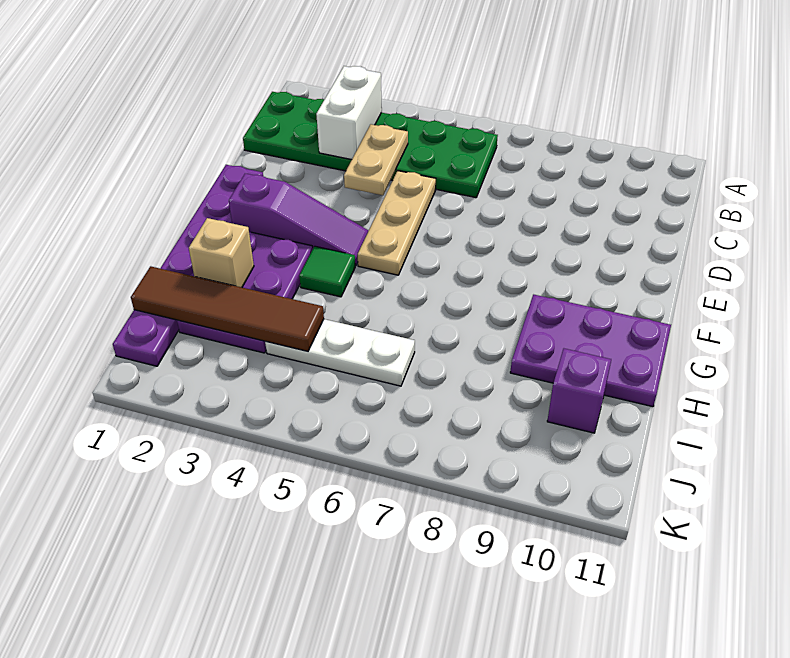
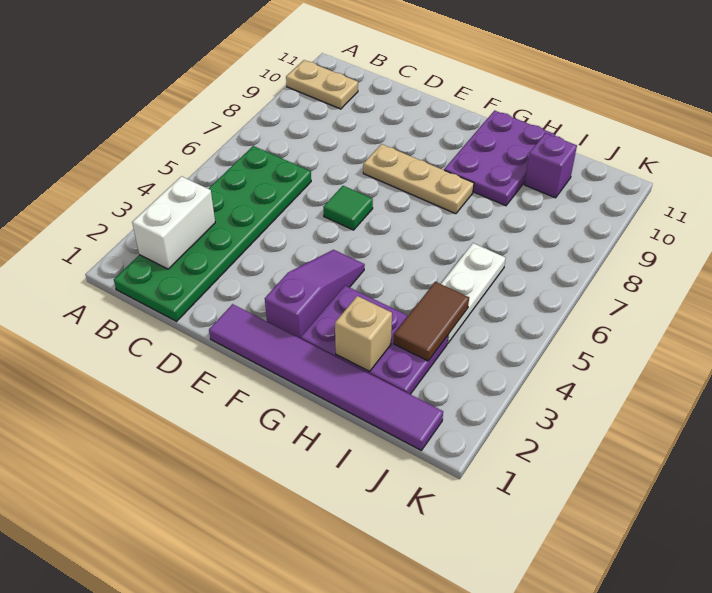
white brick B3:C3 level 2 -> white brick B2:B3 level 2
tan plate C4:D4 level 2 -> tan plate A10:B10 level 1
tan plate D5:F5 level 1 -> tan plate E8:G8 level 1
purple plate E1:J1 level 1 -> purple tile E1:J1 level 1
green tile G4 level 1 -> green tile E6 level 1
brown tile I1:I4 level 2 -> brown tile I3:I4 level 2

